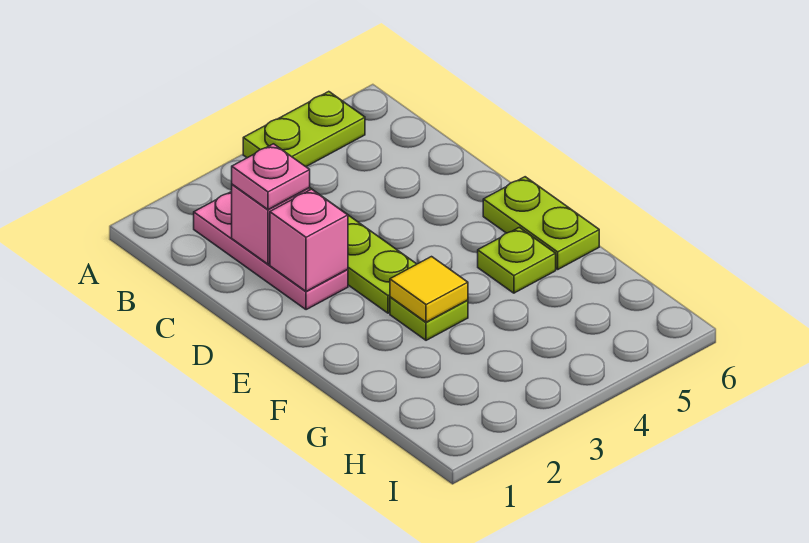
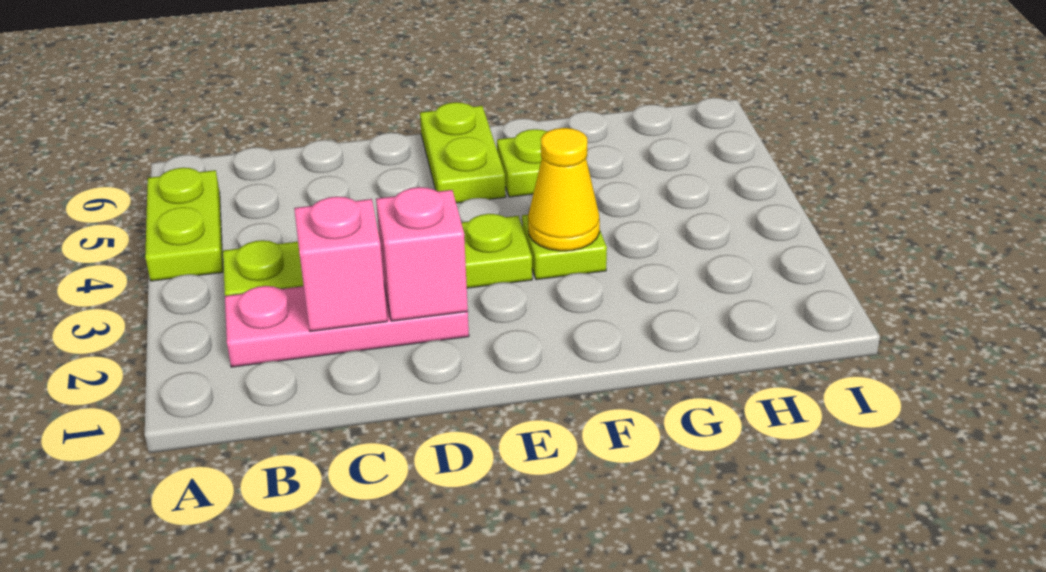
pink plate C2 level 3 -> none
lime plate E6:F6 level 1 -> lime plate E5:E6 level 1
yellow tile F3 level 2 -> yellow cone F3 level 2

